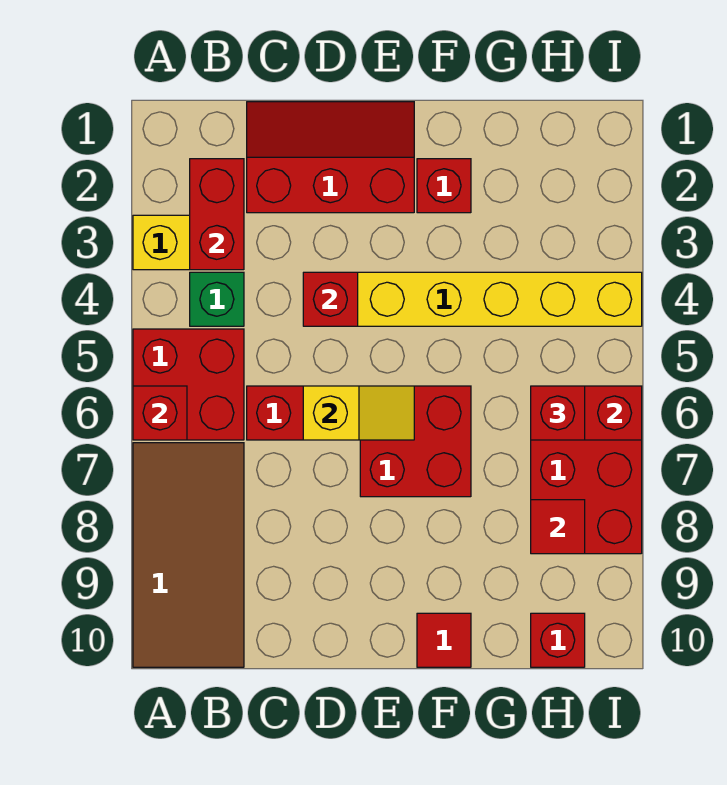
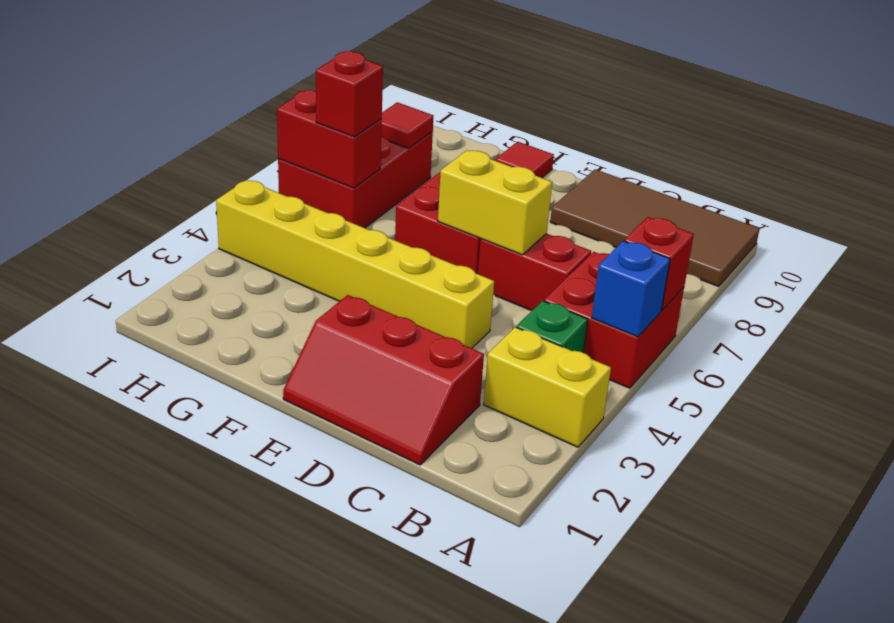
none -> blue brick A5 level 2
brown tile A7:B10 level 1 -> brown tile A9:D10 level 1
red brick B2:B3 level 2 -> none
red brick D4 level 2 -> none
yellow slope D6:E6 level 2 top D -> yellow brick D6:E6 level 2
red brick F2 level 1 -> none
red brick H10 level 1 -> none

